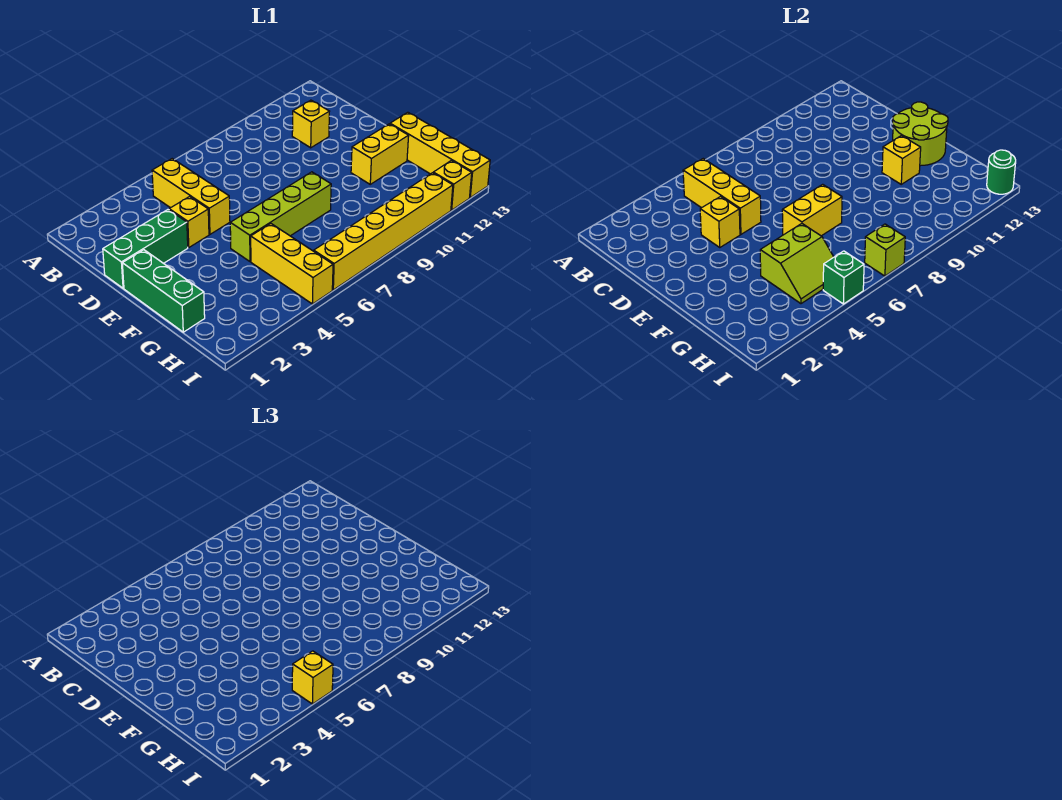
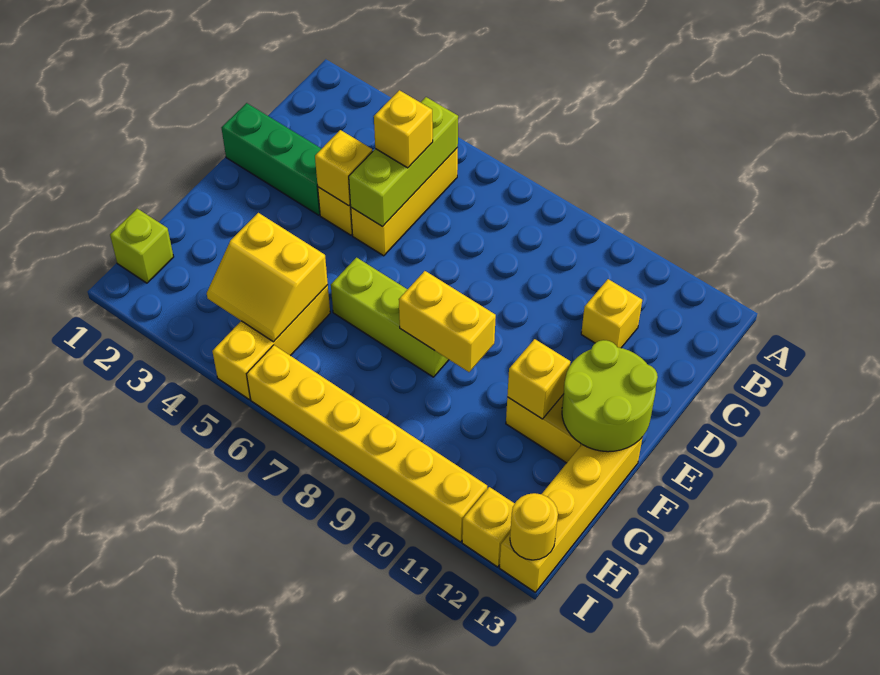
yellow brick B5:D5 level 2 -> lime brick B5:D5 level 2
green brick E1:G1 level 1 -> none
lime brick F5:F8 level 1 -> lime brick F6:F8 level 1
yellow brick F6:F7 level 2 -> yellow brick F8:F9 level 2
lime slope G4:H5 level 2 top G -> yellow slope G4:H5 level 2 top G
green brick I5 level 2 -> none
yellow brick I5 level 3 -> yellow brick C5 level 3
lime brick I7 level 2 -> lime brick H1 level 1
green round brick I13 level 2 -> yellow round brick I13 level 2

